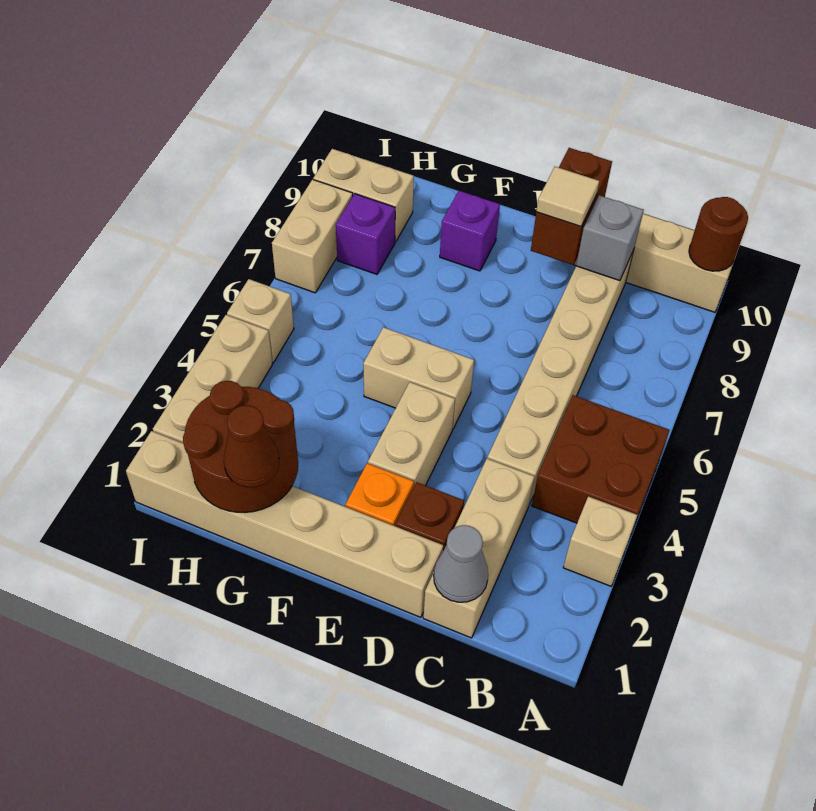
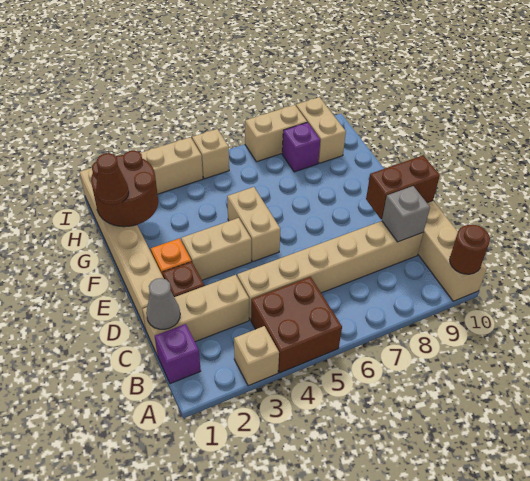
tan tile D9 level 3 -> none
purple brick F9 level 1 -> purple brick B1 level 1

